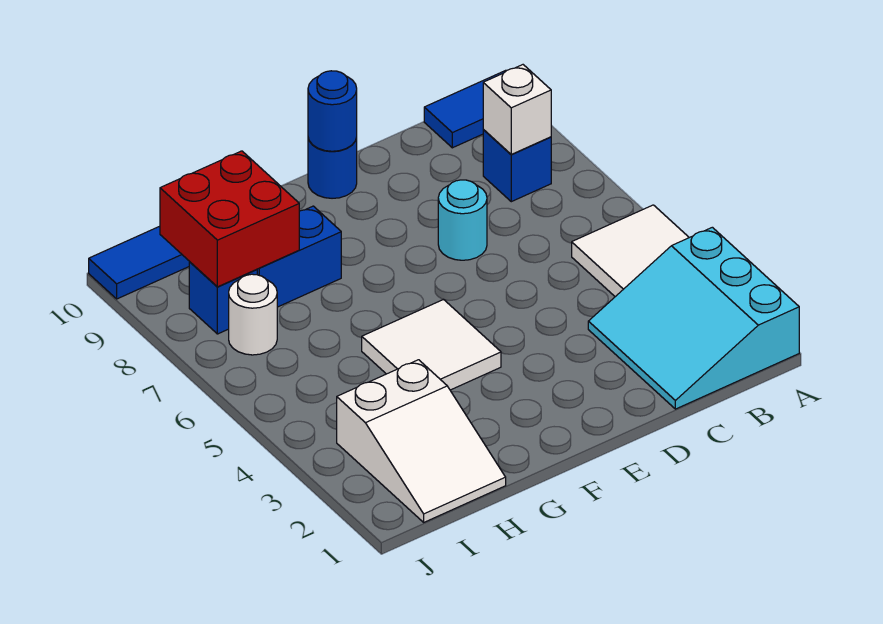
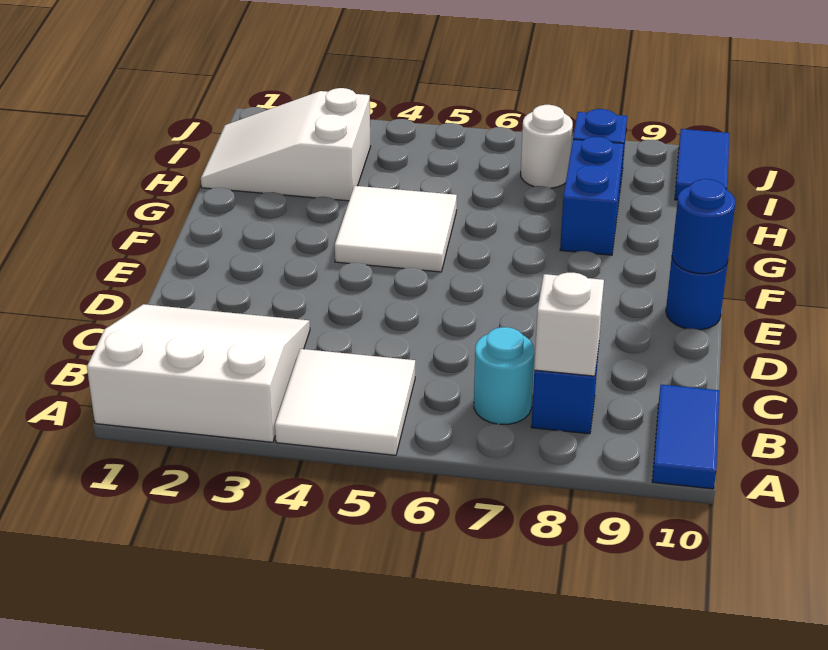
cyan slope A1:C3 level 1 top A -> white slope A1:C3 level 1 top A
cyan round brick D7 level 1 -> cyan round brick B7 level 1
red brick H8:I9 level 2 -> none

